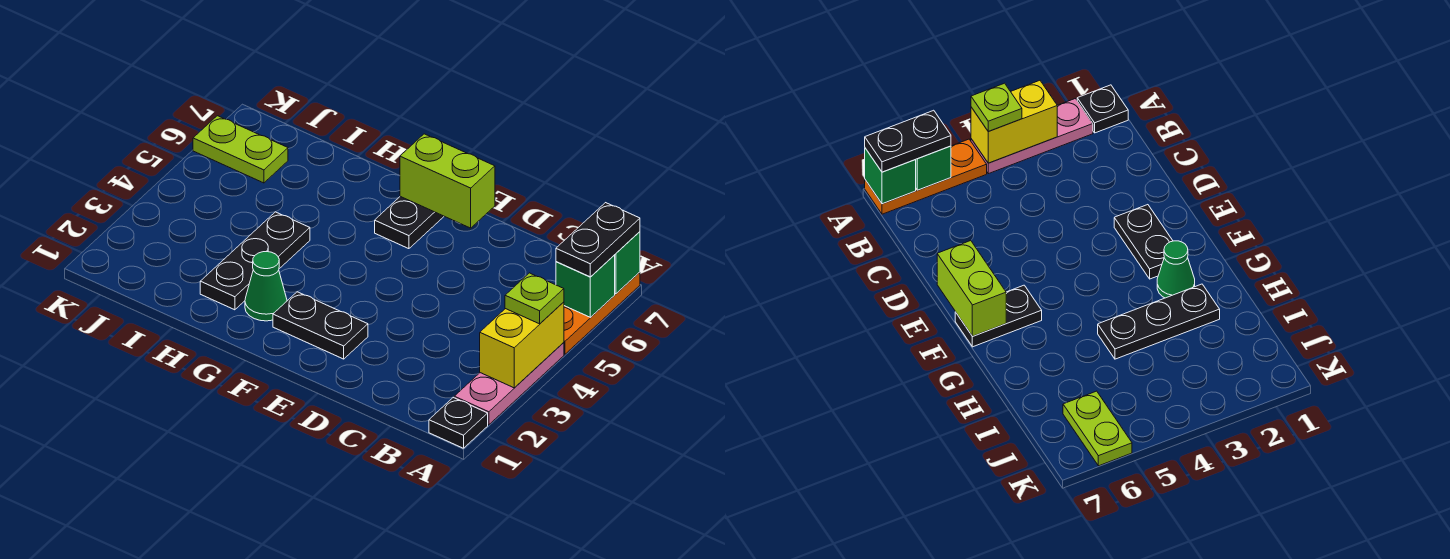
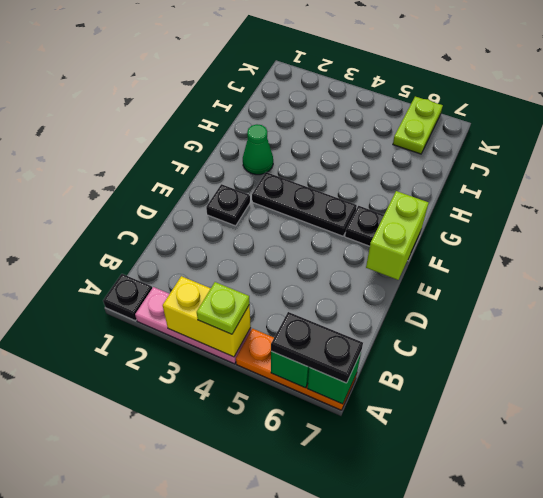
black plate E2:F2 level 1 -> black plate E2 level 1
black plate H2:H4 level 1 -> black plate F3:F5 level 1

